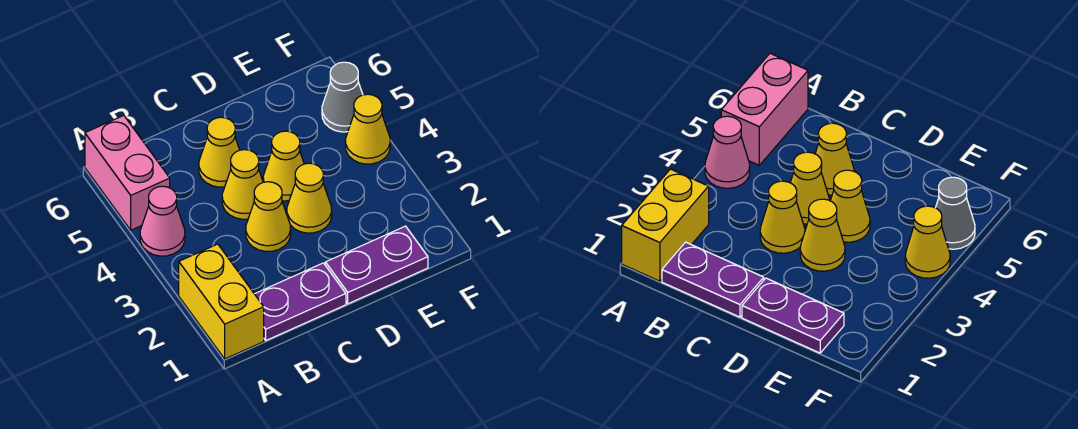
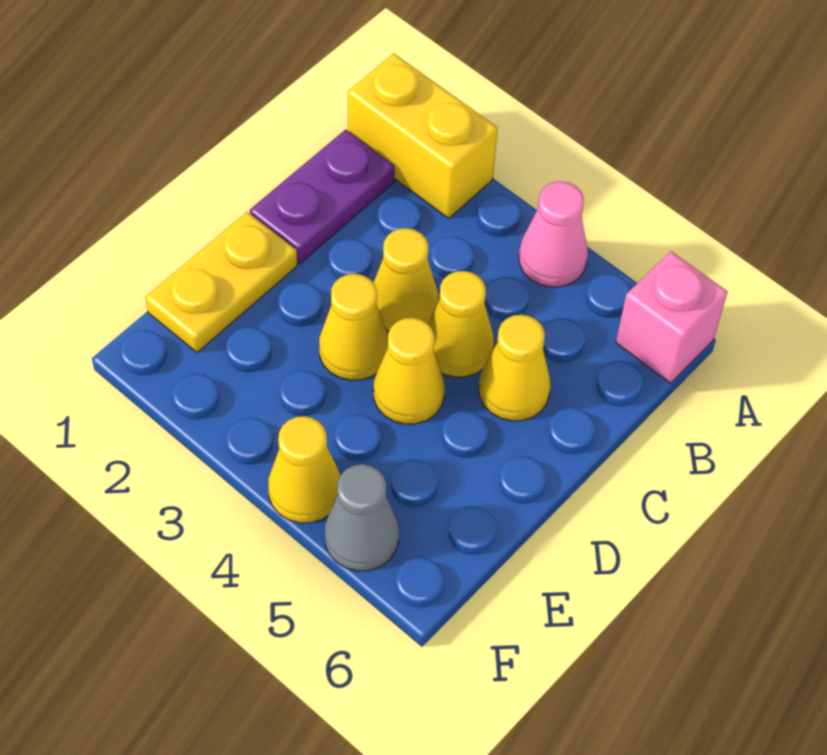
pink brick A5:A6 level 1 -> pink brick A6 level 1
purple plate D1:E1 level 1 -> yellow plate D1:E1 level 1

